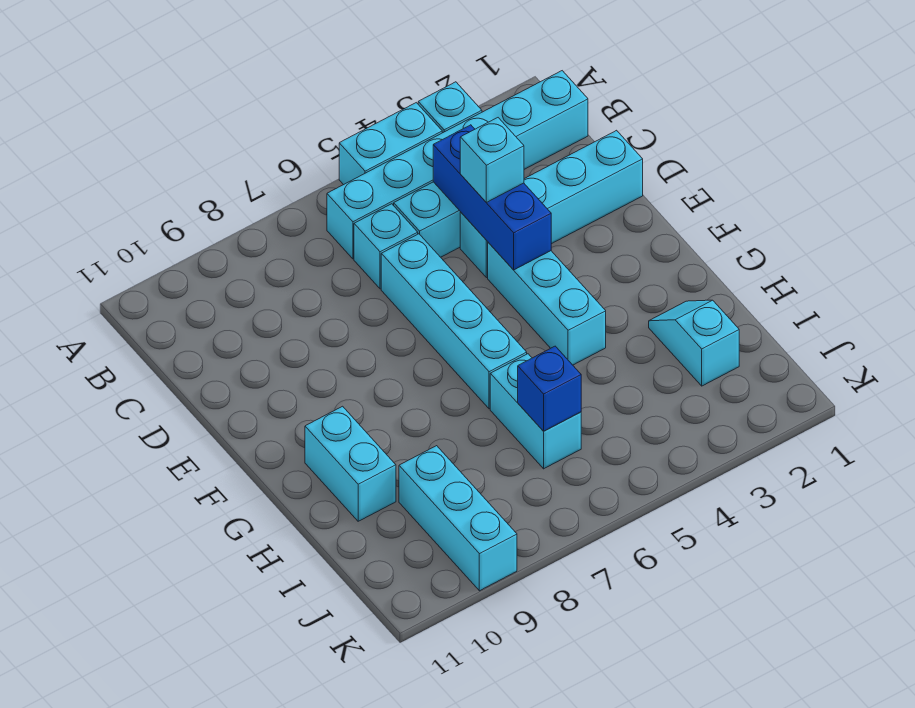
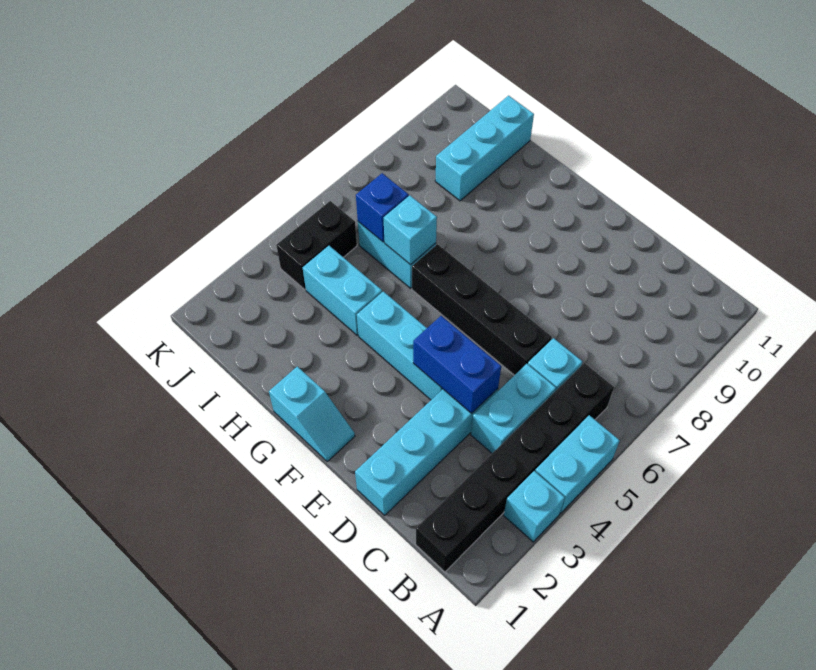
cyan brick B1:B6 level 1 -> black brick B1:B6 level 1
blue brick C4:E4 level 2 -> blue brick D4:E4 level 2
cyan brick D4 level 3 -> cyan brick H6 level 2
cyan brick D6:G6 level 1 -> black brick D6:G6 level 1
cyan brick G10:H10 level 1 -> cyan brick H4:I4 level 1
cyan slope H2:I2 level 1 top I -> cyan slope F1:G1 level 1 top G
cyan brick I9:K9 level 1 -> cyan brick I9:I11 level 1
none -> black brick J4:J5 level 1

